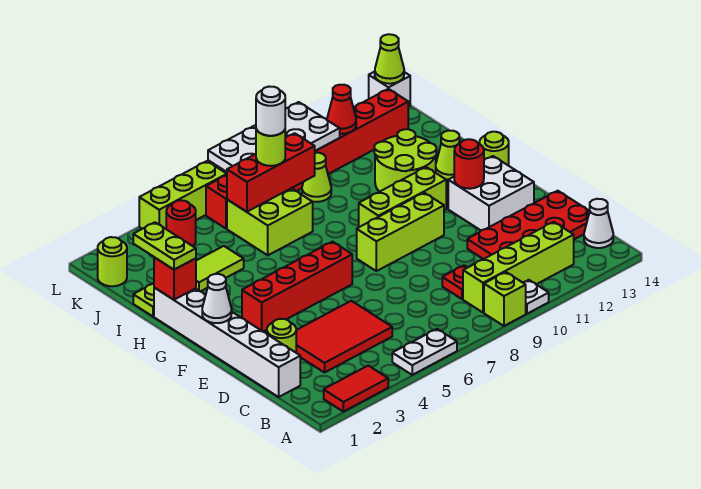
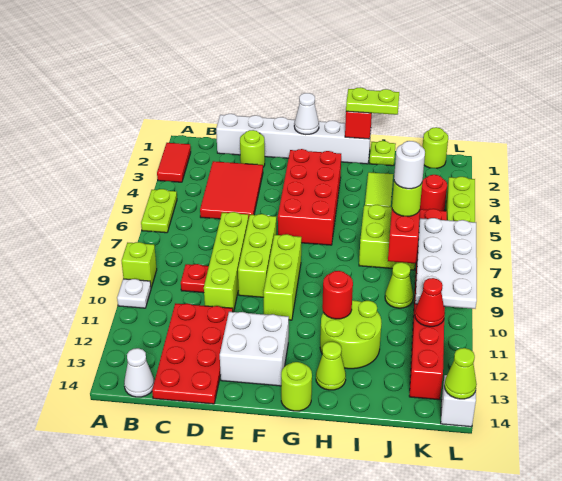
white plate A5:A6 level 1 -> lime plate A5:A6 level 1
lime brick B9:B12 level 1 -> lime brick D7:D10 level 1
red brick F3:F6 level 1 -> red brick F3:G6 level 1
red round brick F12 level 2 -> red round brick H11 level 2
lime brick G9:G11 level 1 -> lime brick E7:E9 level 1

